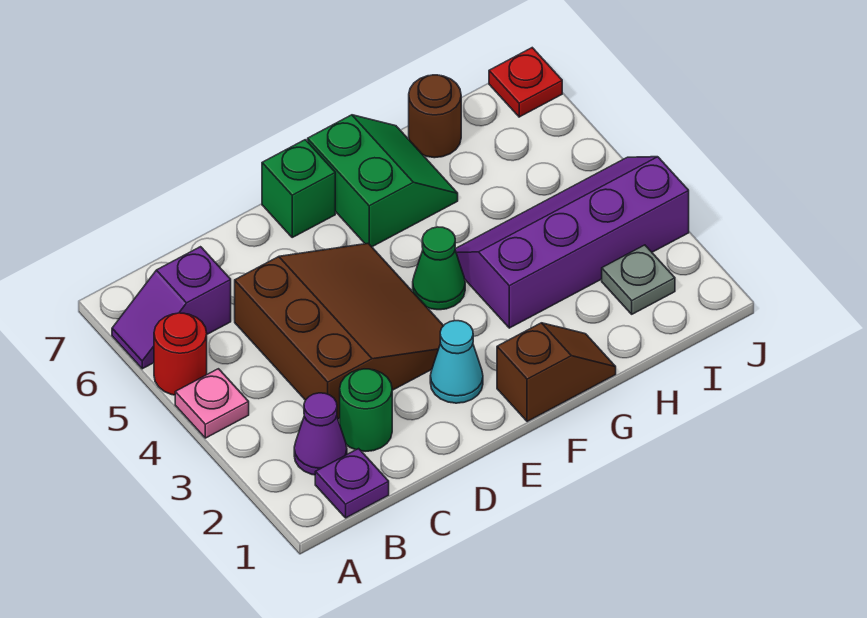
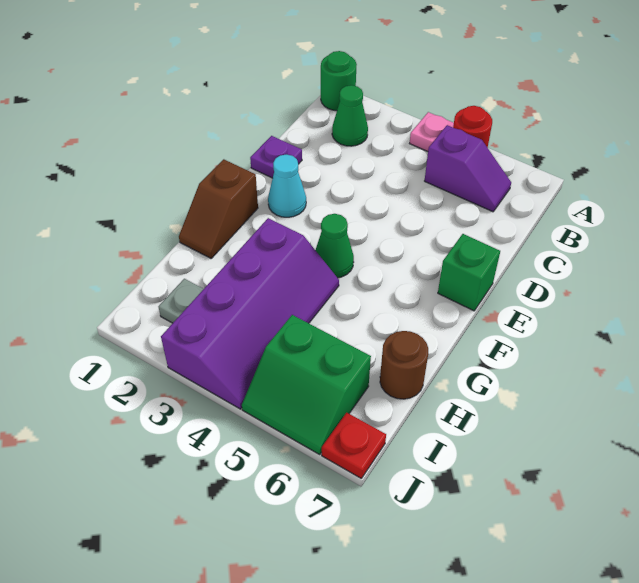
purple slope A6:B6 level 1 top B -> purple slope B5:B6 level 1 top 5
purple plate B1 level 1 -> purple plate D1 level 1
purple cone B2 level 1 -> green cone B2 level 1
green round brick C2 level 1 -> green round brick A1 level 1
brown slope C3:E5 level 1 top C -> none
green slope F6:G7 level 1 top F -> green slope I5:J6 level 1 top I

